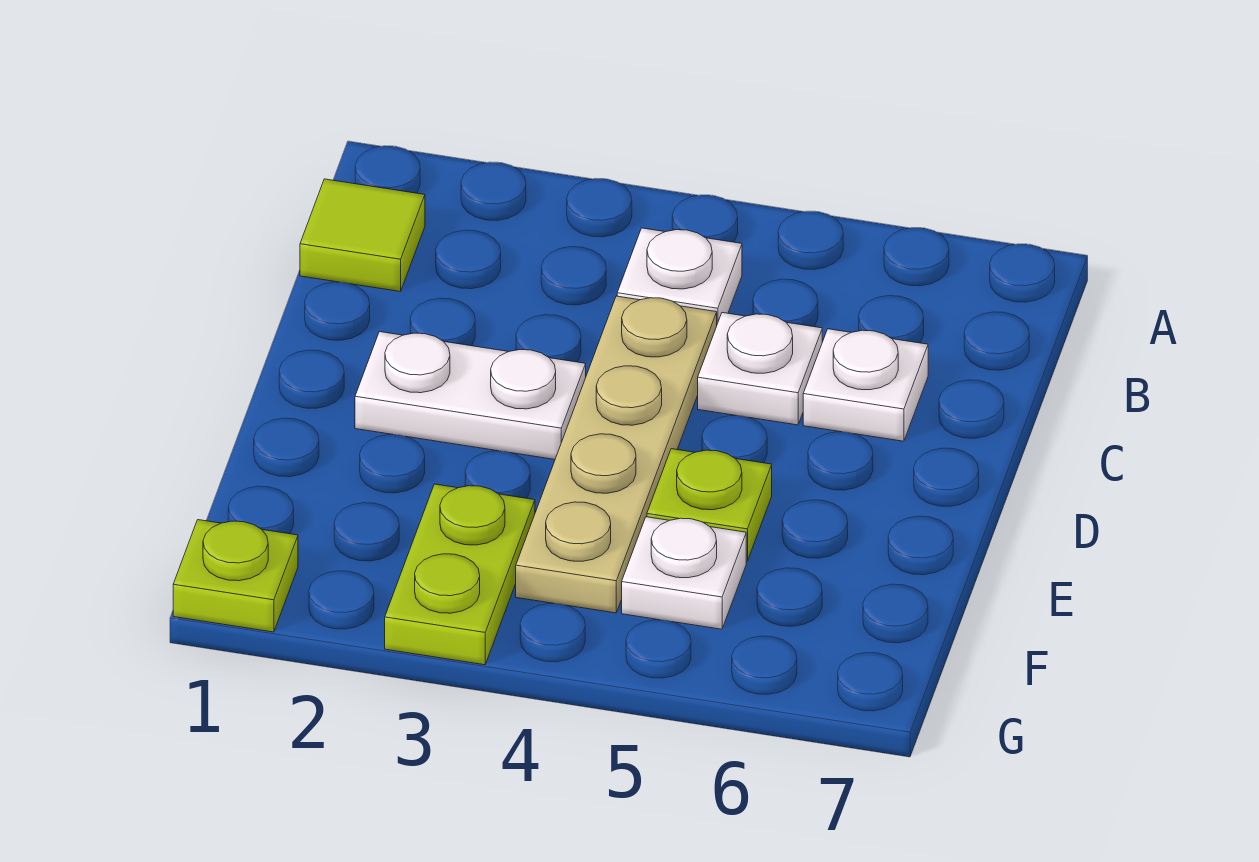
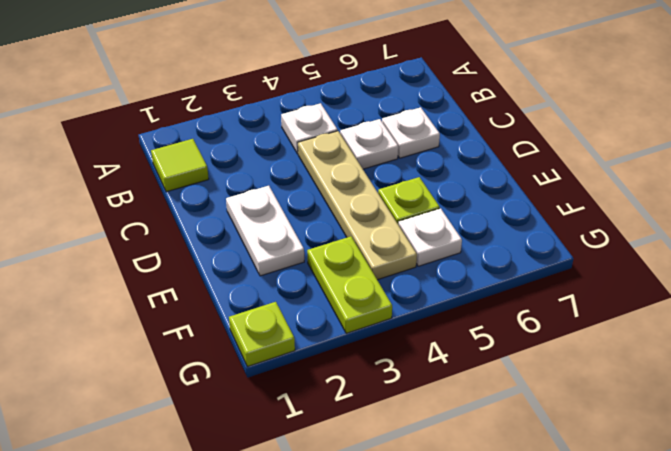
white plate D2:D3 level 1 -> white plate D2:E2 level 1

